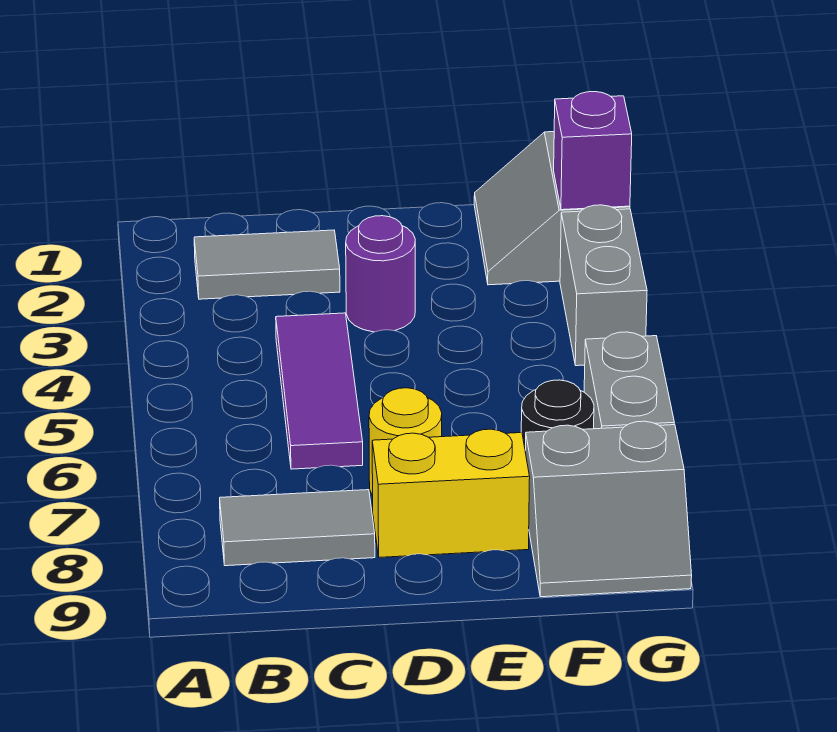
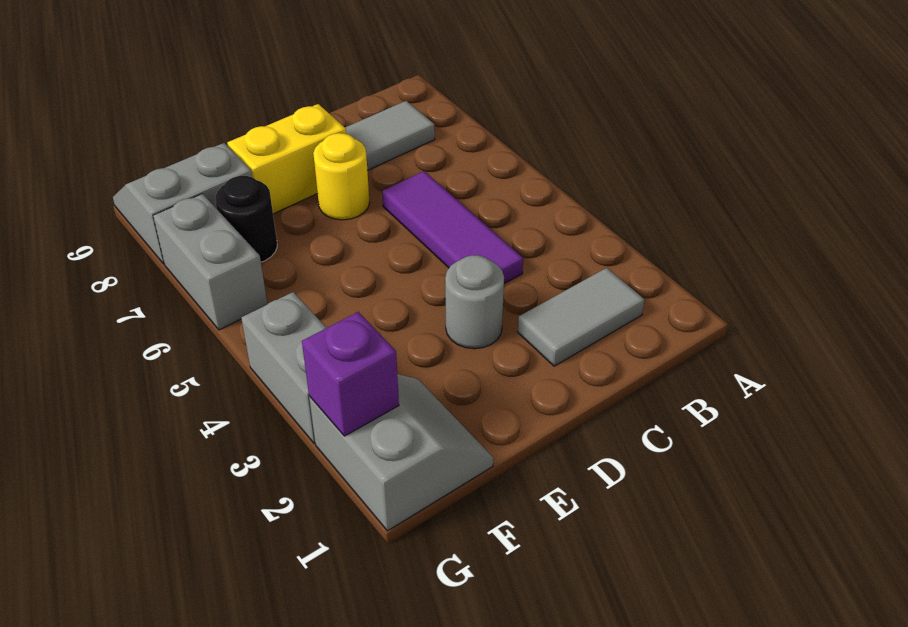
purple round brick D3 level 1 -> grey round brick D3 level 1

